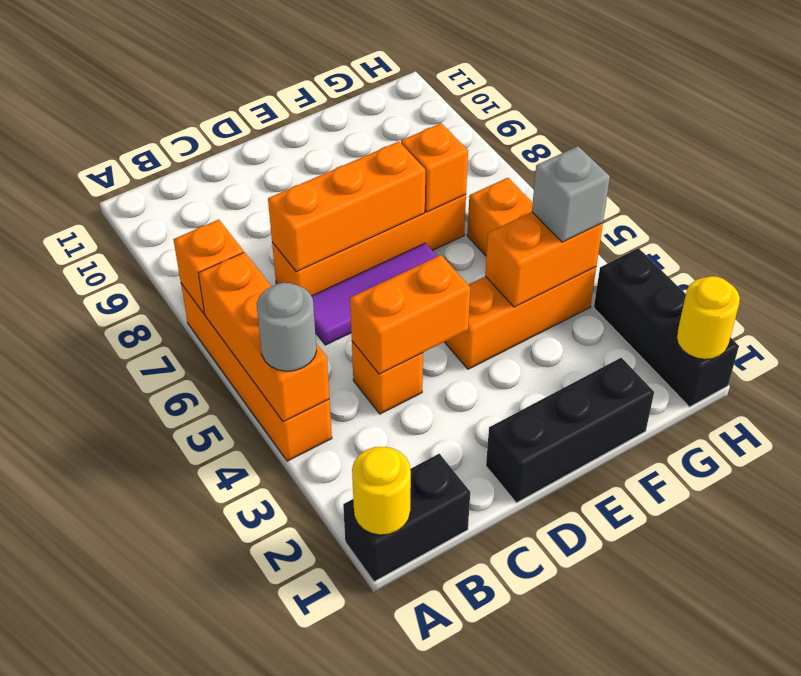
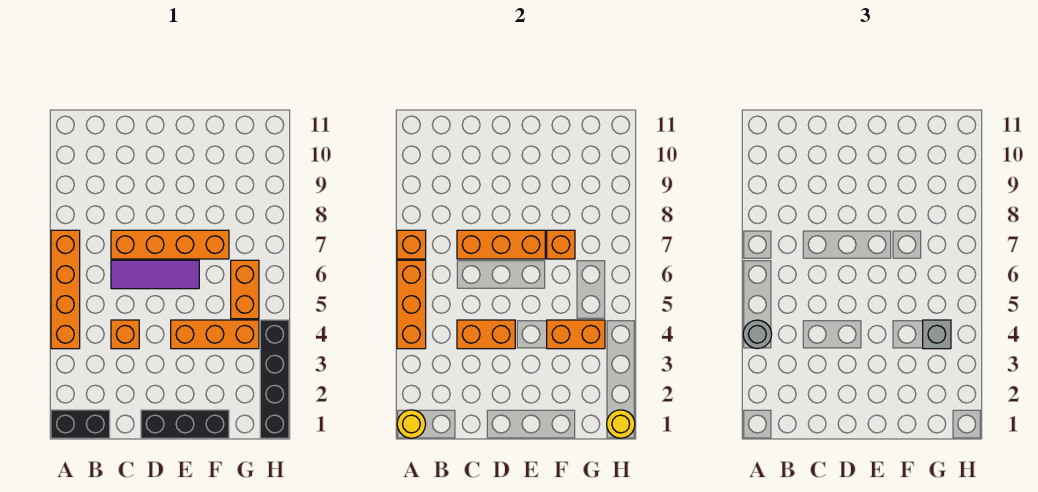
black brick H1:H3 level 1 -> black brick H1:H4 level 1

